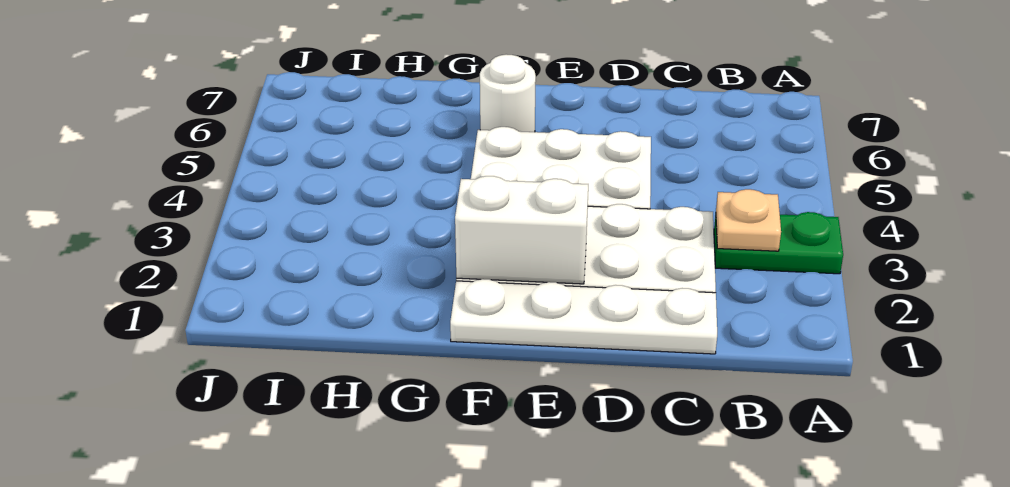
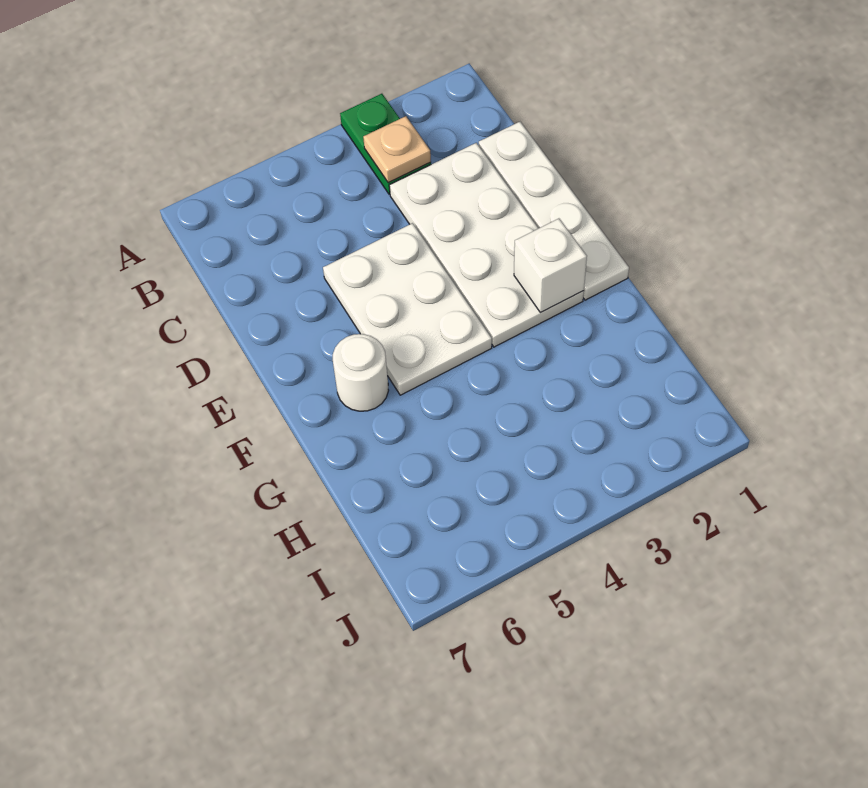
white brick E2:F2 level 2 -> white brick F2 level 2

